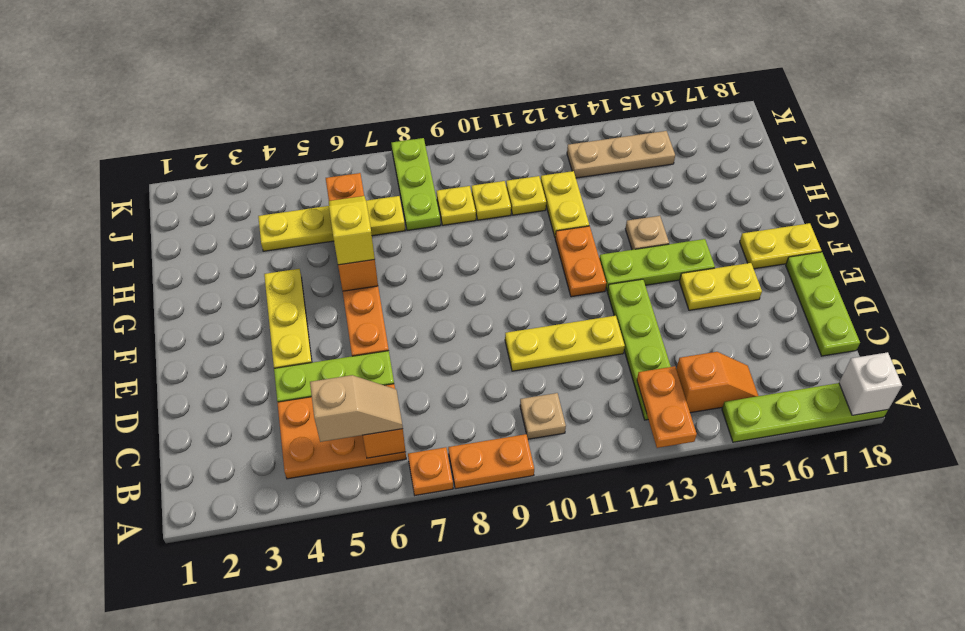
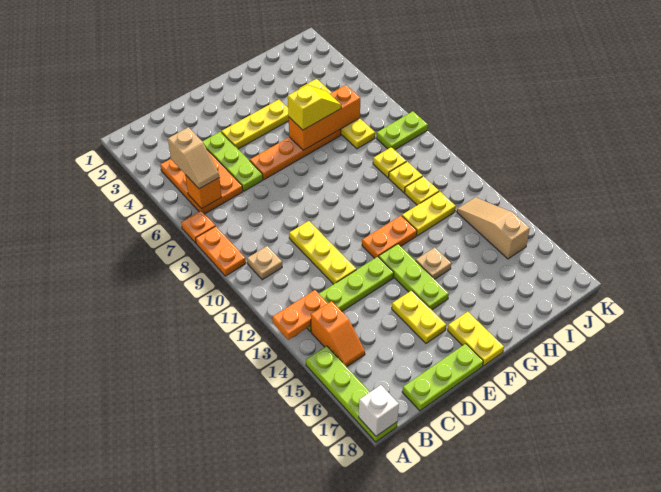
lime plate I8:K8 level 1 -> lime plate J8:K8 level 1
tan plate J13:J15 level 1 -> tan slope J13:J15 level 1 top 15

